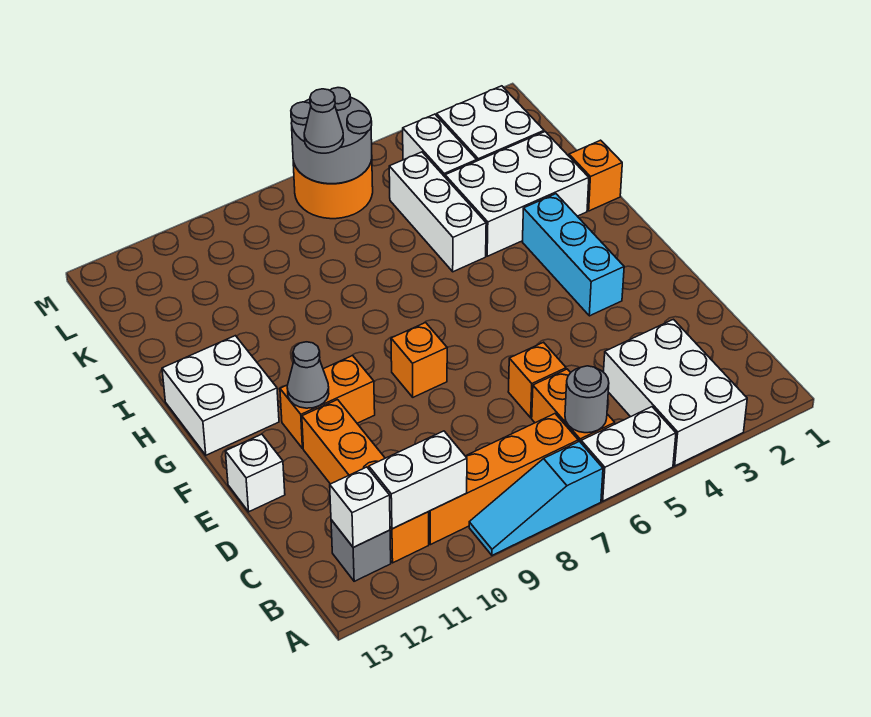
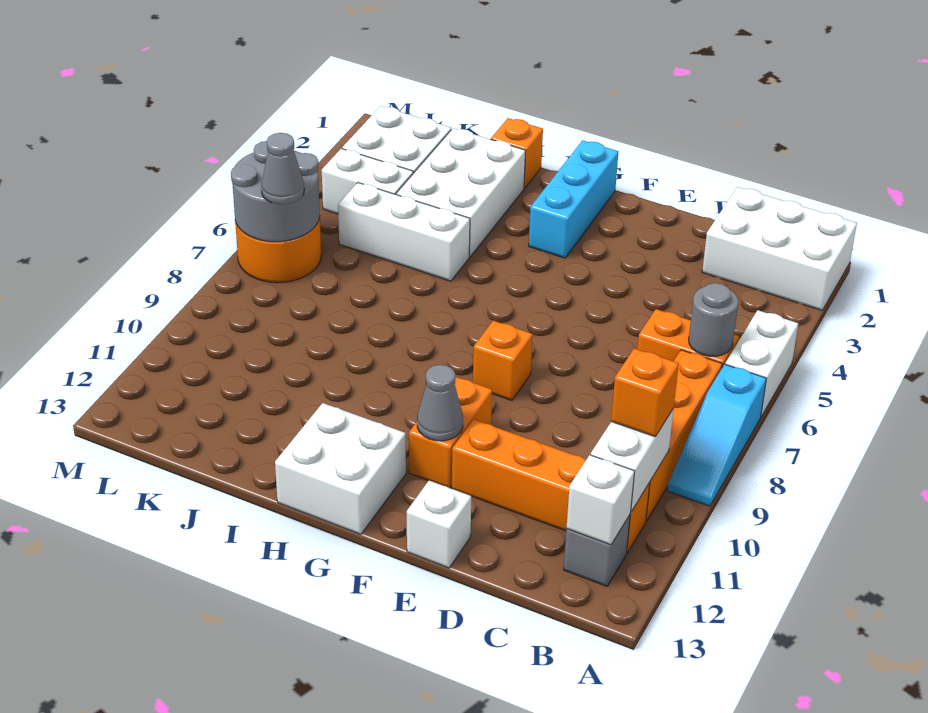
white brick A3:C4 level 1 -> white brick A1:C2 level 1
orange brick D6 level 1 -> orange brick B10 level 3
cyan brick F3:H3 level 1 -> cyan brick G1:G3 level 1

